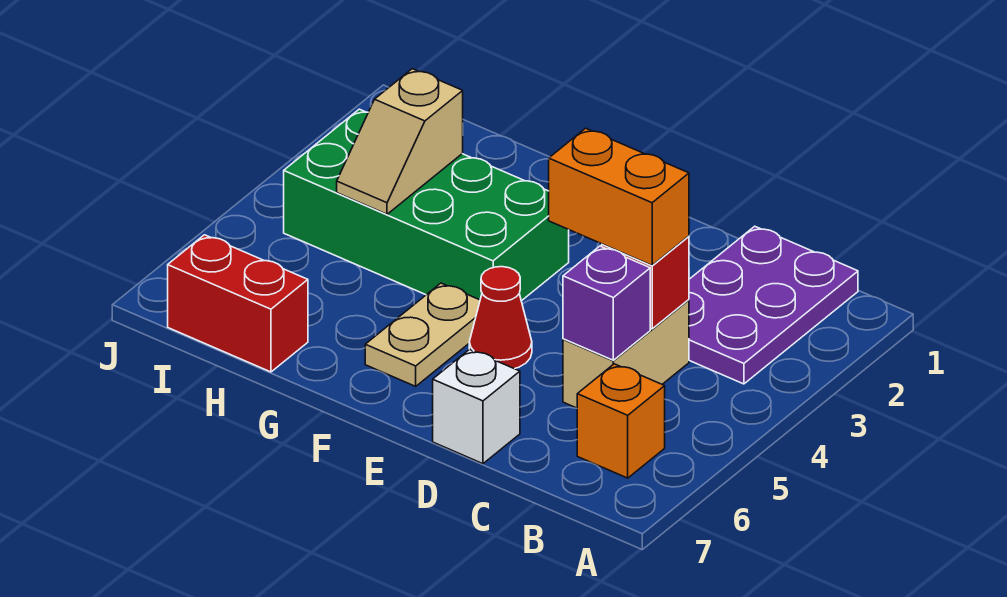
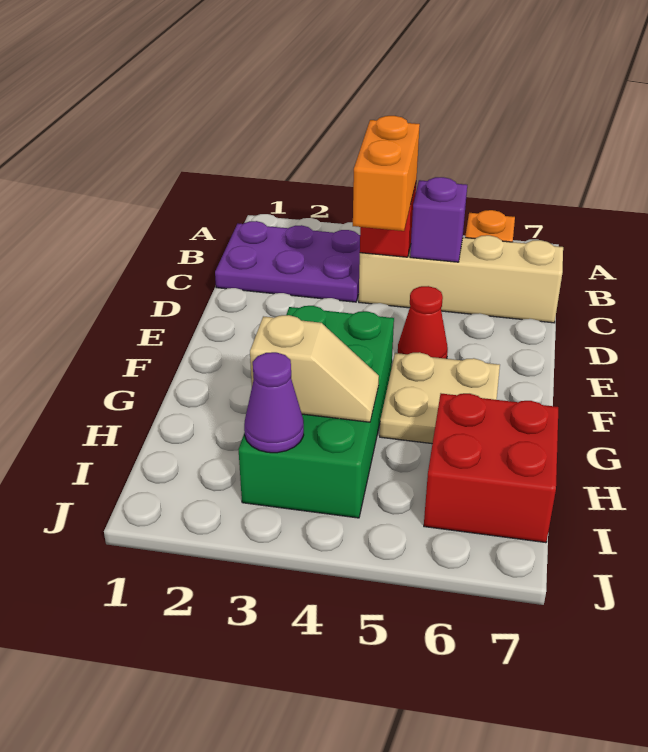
tan brick C4:C5 level 1 -> tan brick C4:C7 level 1
white brick D7 level 1 -> none
tan plate F5:F6 level 1 -> tan plate F5:G6 level 1
red brick H7:I7 level 1 -> red brick H6:I7 level 1
none -> purple cone I3 level 2

